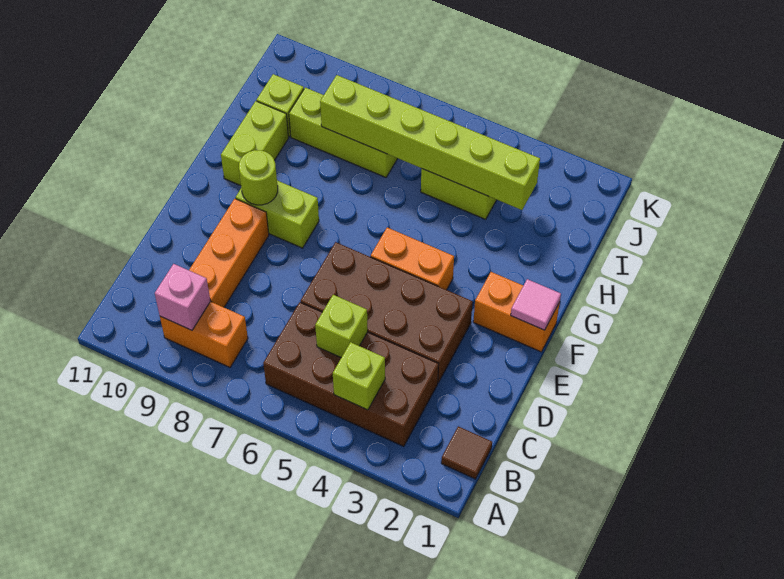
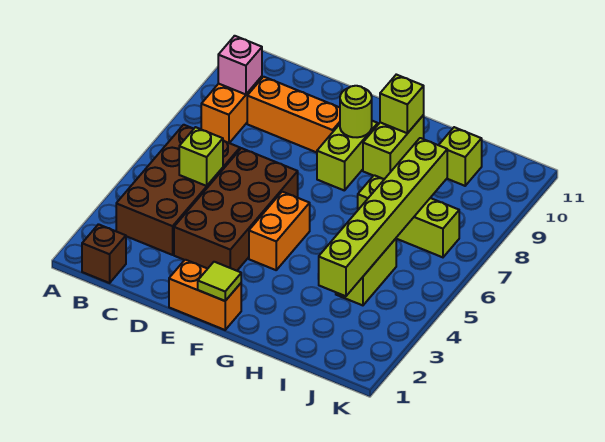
brown tile B1 level 1 -> brown brick B1 level 1
lime brick B4 level 2 -> lime brick G10 level 2
orange brick F1:F2 level 1 -> orange brick E1:F1 level 1
pink tile F1 level 2 -> lime tile F1 level 2
lime brick G10:H10 level 1 -> lime brick G9:G10 level 1
lime brick I7:I9 level 1 -> lime brick H7:J7 level 1

